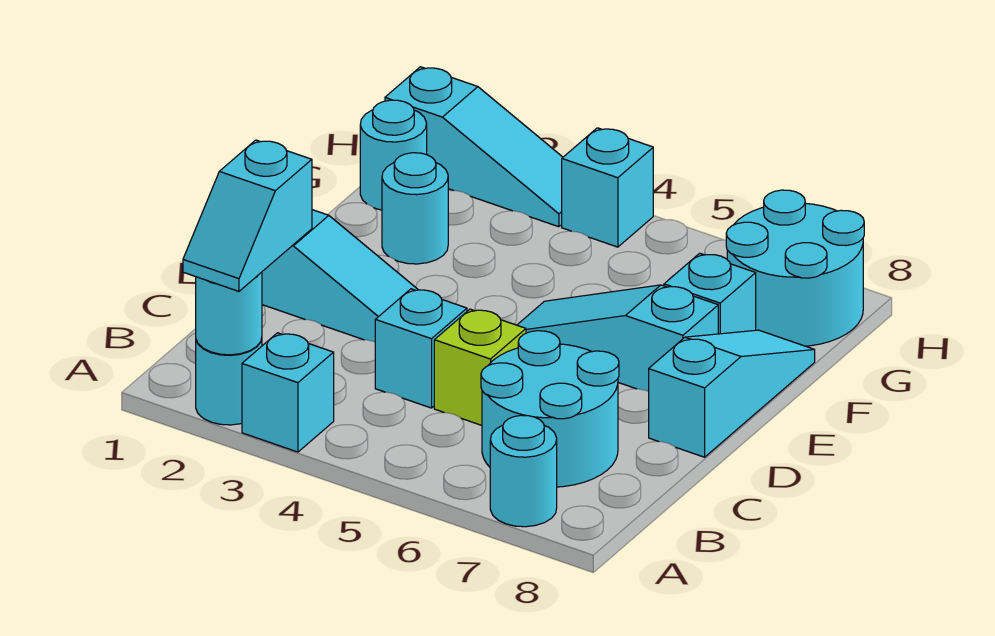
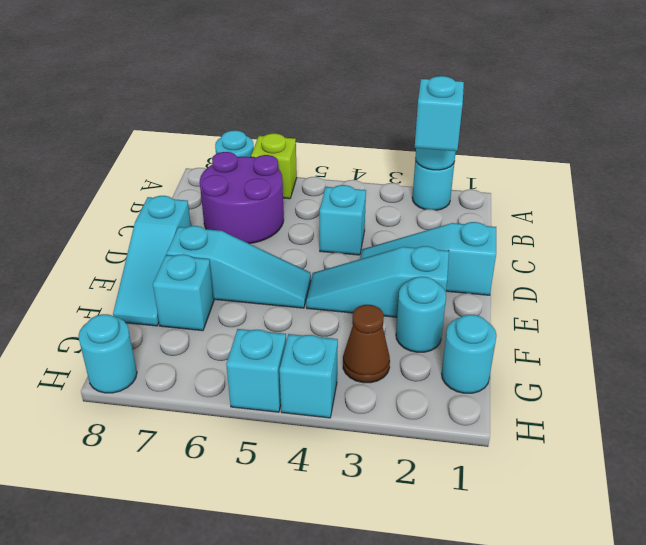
cyan brick A3 level 1 -> cyan brick H5 level 1
cyan round brick B6:C7 level 1 -> purple round brick B6:C7 level 1
lime brick C5 level 1 -> lime brick A6 level 1
none -> brown cone G3 level 1
cyan round brick G7:H8 level 1 -> cyan round brick H8 level 1
cyan slope H1:H3 level 1 top 1 -> cyan slope E2:E4 level 1 top 2

